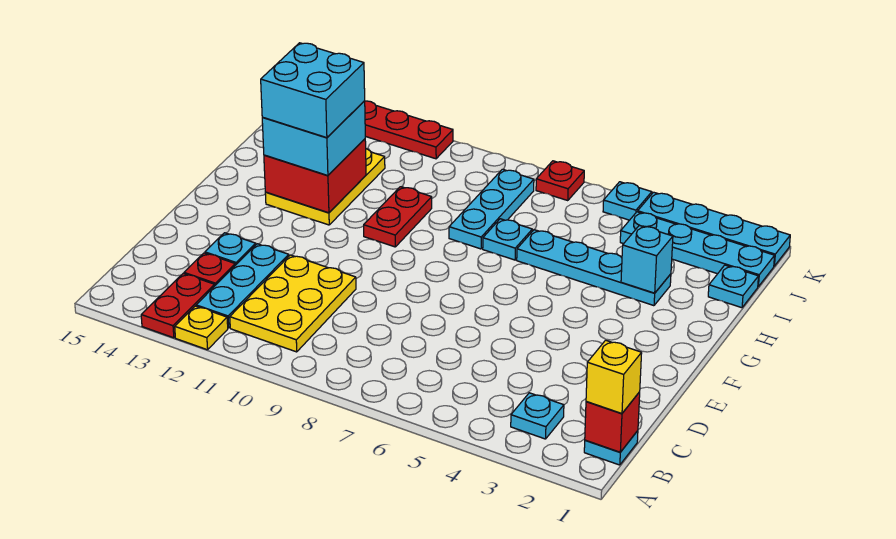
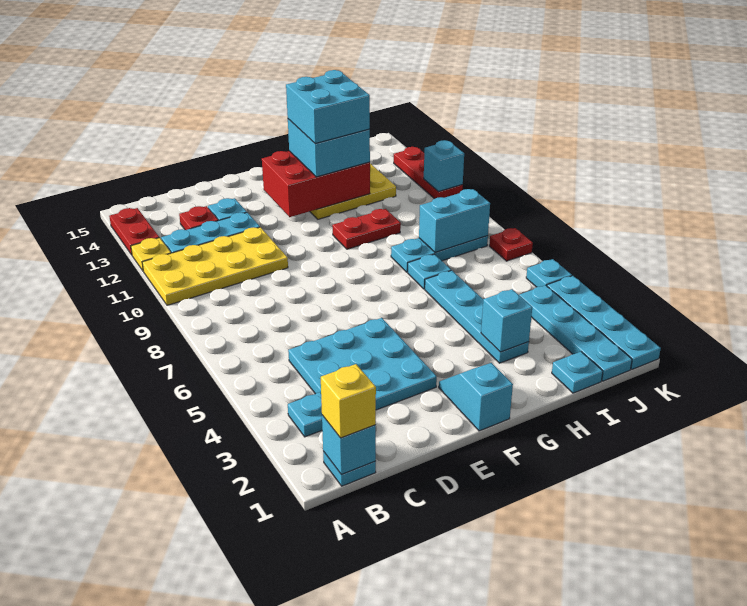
red plate A13:B13 level 1 -> red plate A13:A14 level 1
red brick B1 level 2 -> cyan brick B1 level 2
yellow plate B10:D11 level 1 -> yellow plate A10:D11 level 1
none -> cyan plate C3:E5 level 1
none -> cyan slope F1:F2 level 1 top 1
red brick G12:H13 level 2 -> red brick F12:H13 level 2
none -> cyan brick I8:J8 level 2
none -> cyan brick K11 level 2

